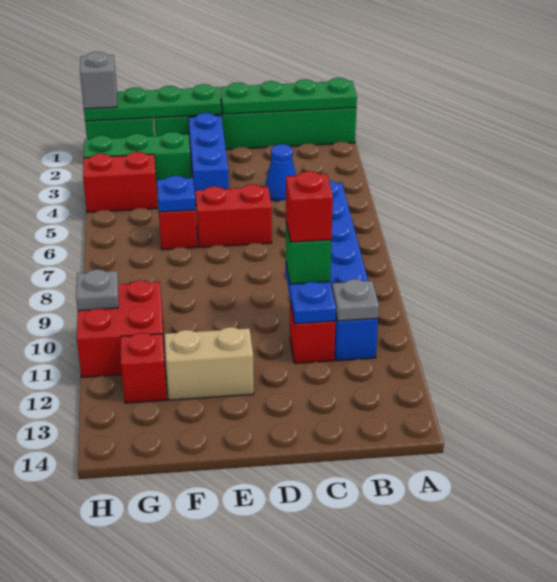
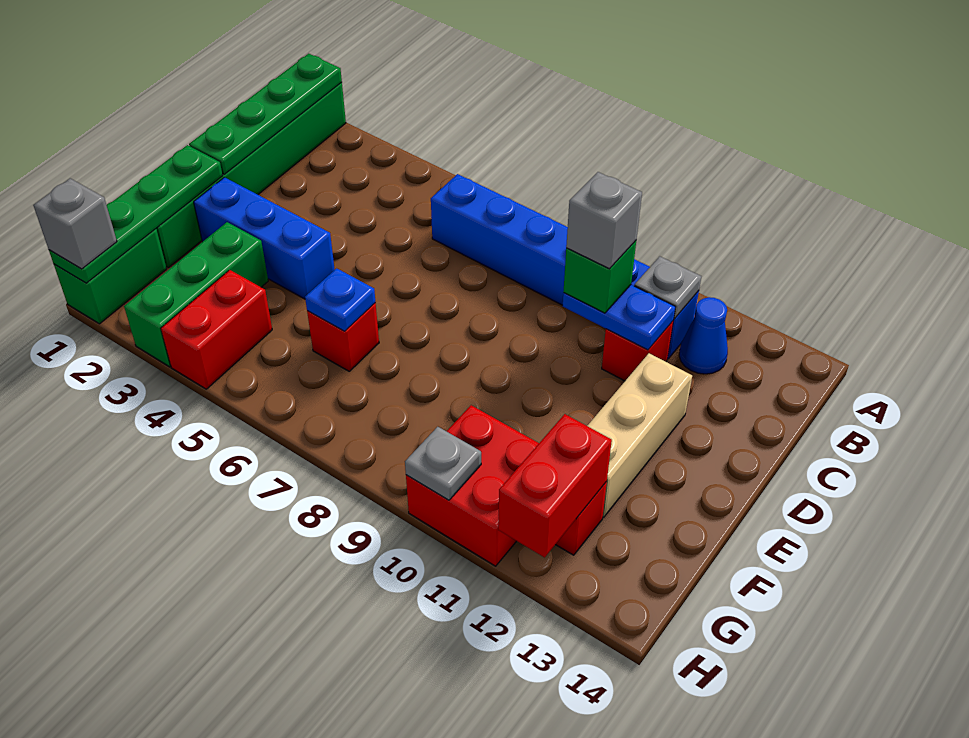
blue cone C4 level 1 -> blue cone B12 level 1
red brick C10 level 4 -> grey brick C10 level 4
red brick D6:E6 level 1 -> red brick G12:H12 level 2
tan brick E12:F12 level 1 -> tan brick D12:F12 level 1

